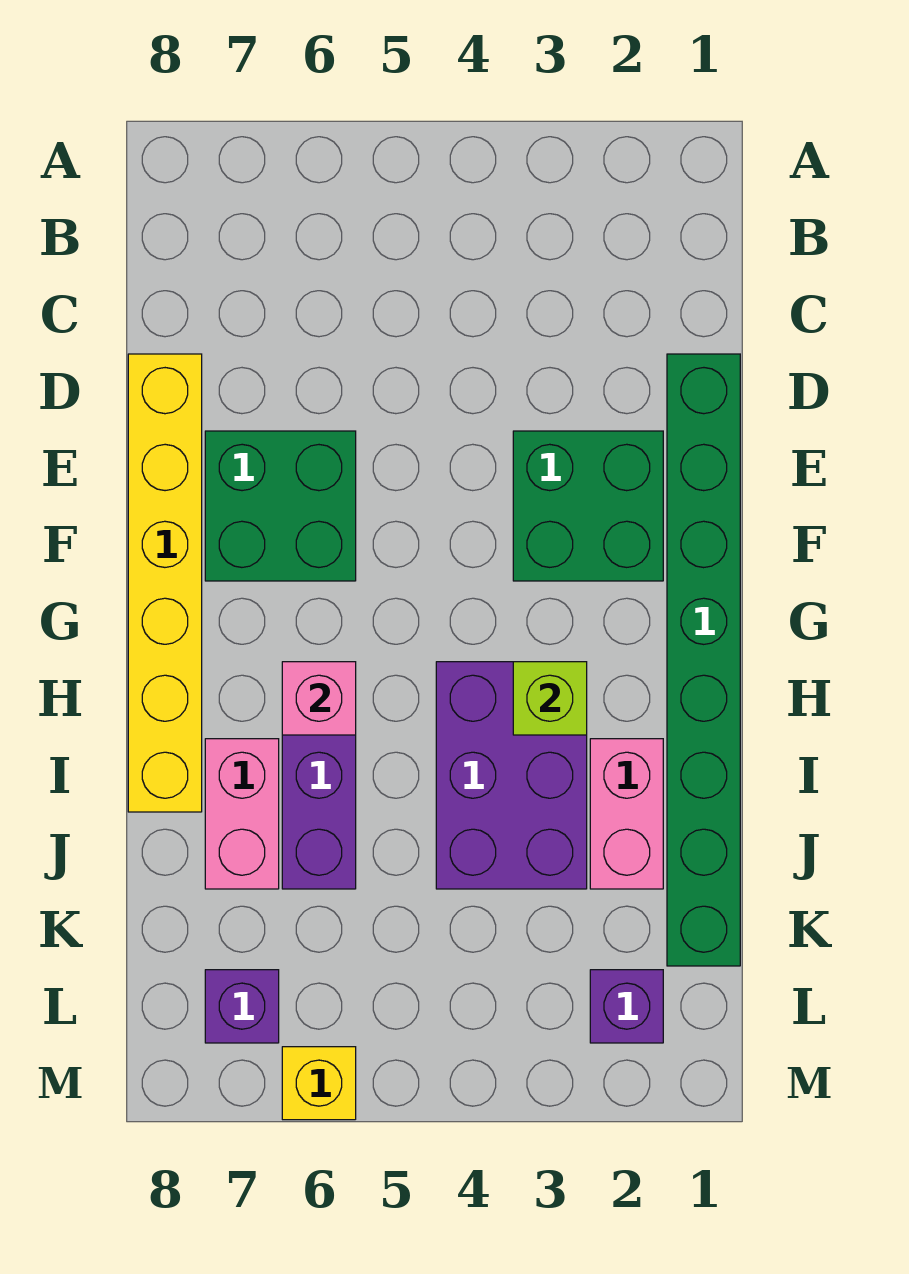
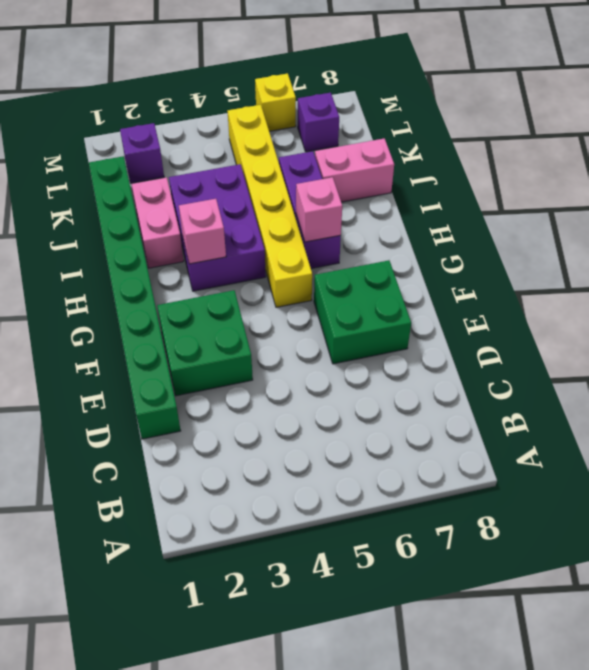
yellow brick D8:I8 level 1 -> yellow brick G5:L5 level 1
lime brick H3 level 2 -> pink brick H3 level 2
pink brick I7:J7 level 1 -> pink brick J7:J8 level 1

